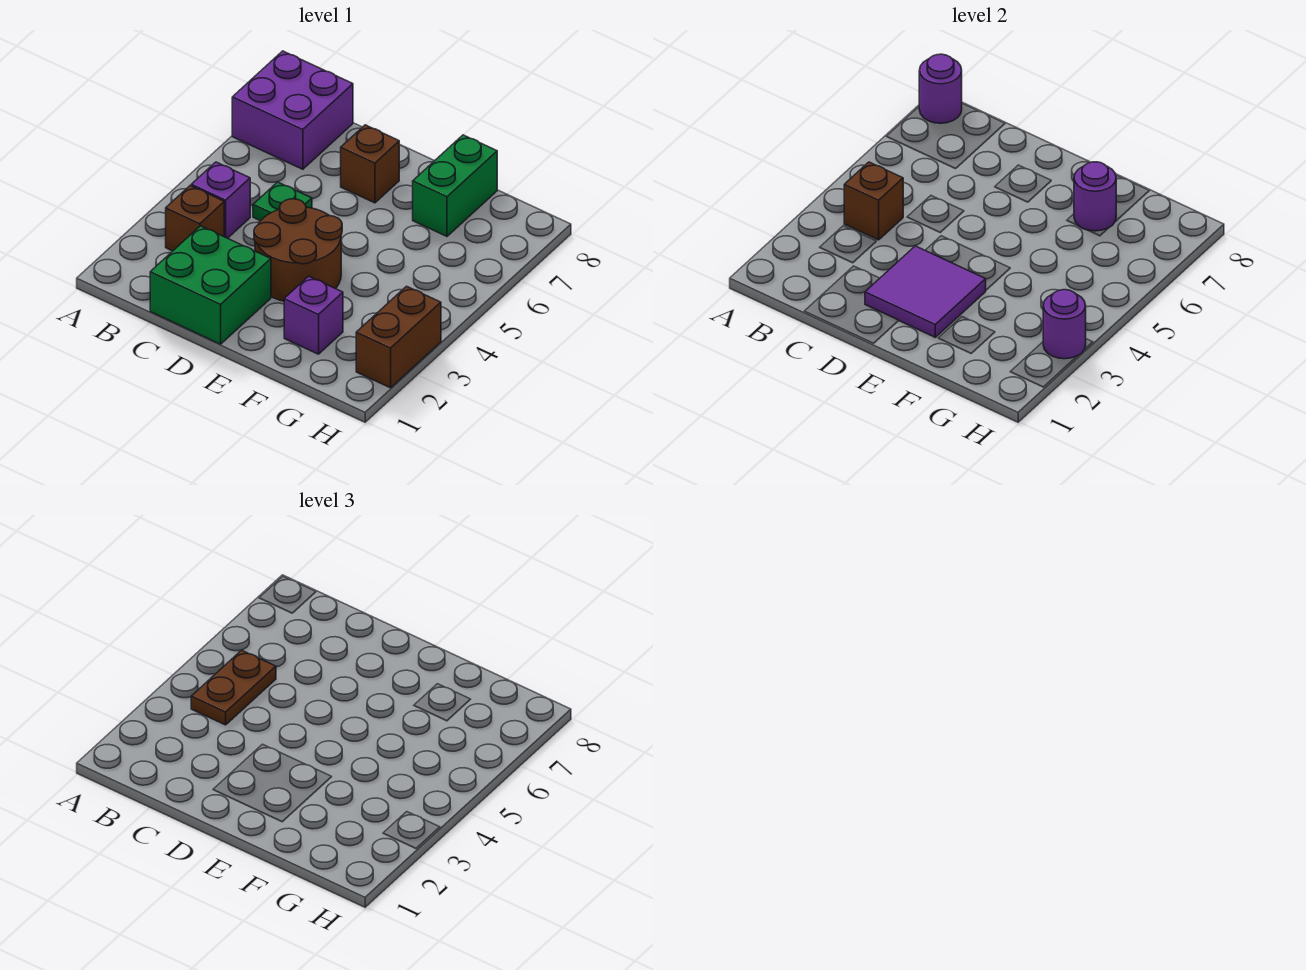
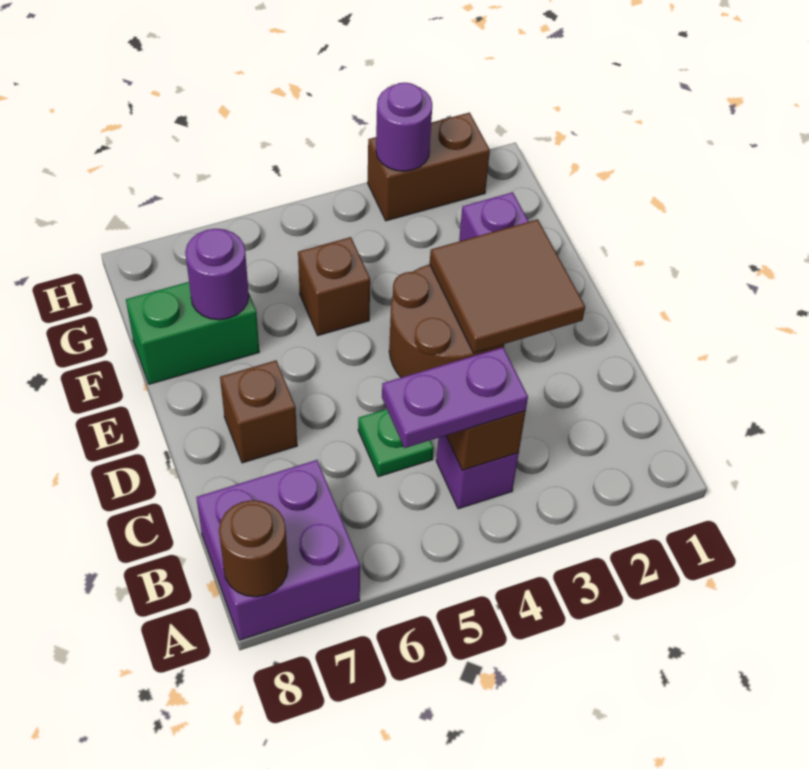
purple round brick A8 level 2 -> brown round brick A8 level 2
brown brick B3 level 1 -> brown brick F5 level 1
brown plate B4:B5 level 3 -> purple plate B4:B5 level 3
green brick C1:D2 level 1 -> none
purple tile D2:E3 level 2 -> brown tile D2:E3 level 2

